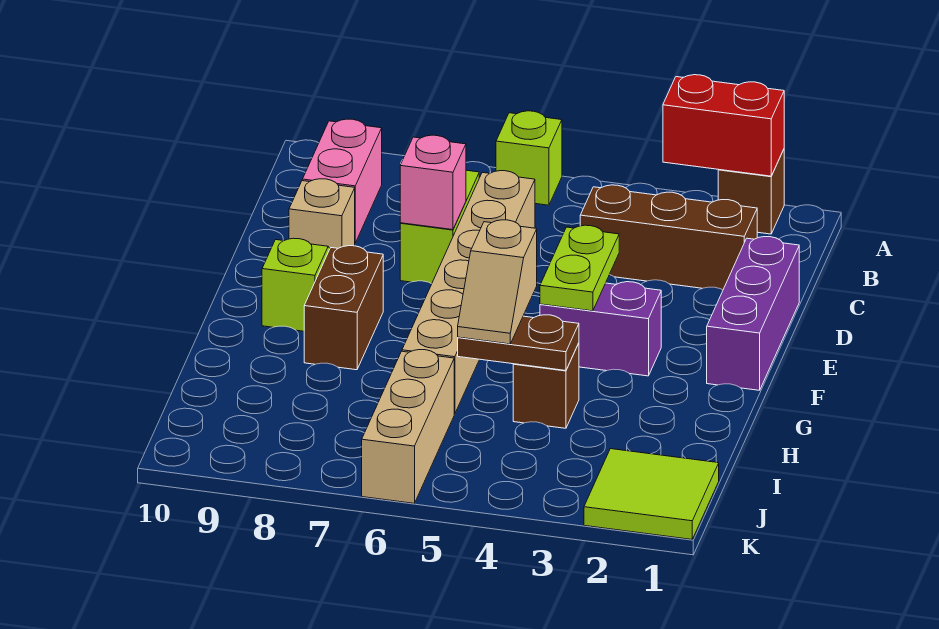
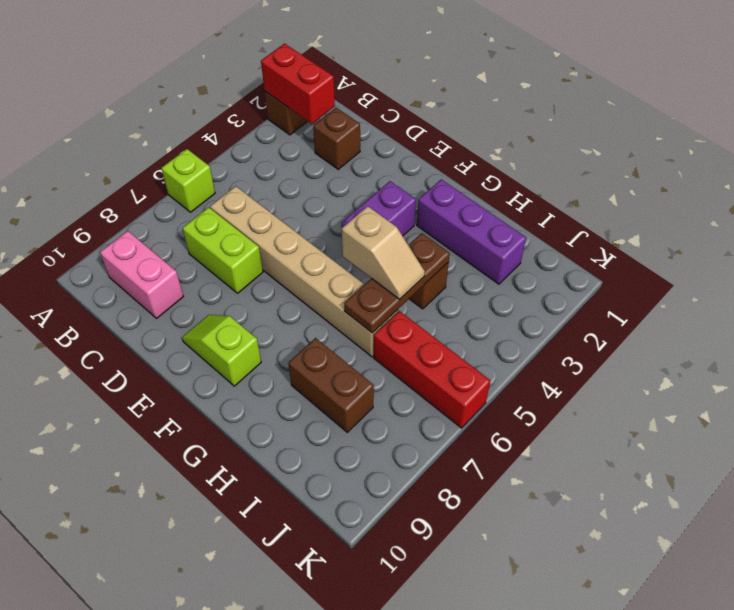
red brick A2:A3 level 2 -> red brick A2:B2 level 2
brown brick C2:C4 level 1 -> brown brick C2 level 1
purple brick D1:F1 level 1 -> purple brick G2:I2 level 1
pink brick D7 level 2 -> none
tan brick D9 level 1 -> none
lime plate E4:F4 level 2 -> none
brown brick F8:G8 level 1 -> brown brick H8:I8 level 1
brown plate H4:H5 level 2 -> brown plate H4:H6 level 2
tan brick I6:K6 level 1 -> red brick I6:K6 level 1
lime tile J1:K2 level 1 -> none

